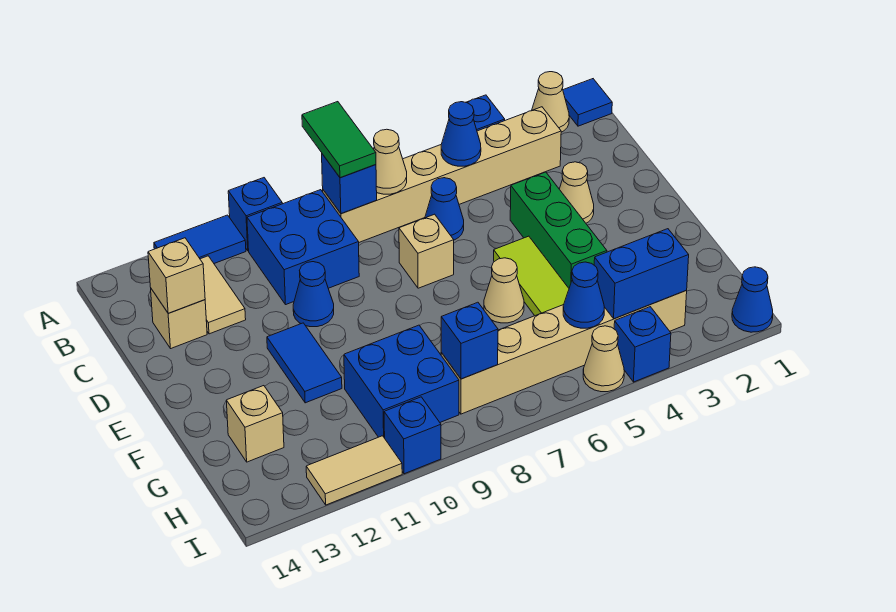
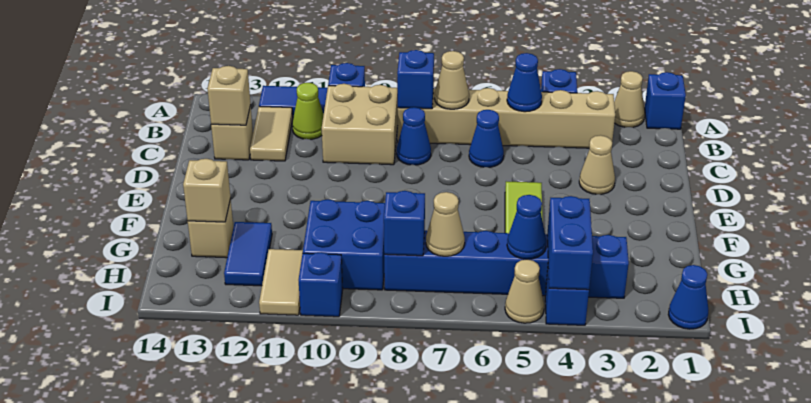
blue tile A1 level 1 -> blue brick A1 level 1
green tile A8:B8 level 3 -> none
blue brick B9:C10 level 1 -> tan brick B9:C10 level 1
none -> lime cone B11 level 1
green brick D4:F4 level 1 -> none
tan brick D7 level 1 -> tan brick G13 level 2
blue cone D10 level 1 -> blue cone C8 level 1
blue tile E11:F11 level 1 -> blue tile G12:H12 level 1
tan cone F6 level 1 -> tan cone H7 level 2
tan brick H3:H8 level 1 -> blue brick H3:H8 level 1
blue brick H3:H4 level 2 -> blue brick H4:I4 level 2
tan tile I11:I12 level 1 -> tan tile H11:I11 level 1

